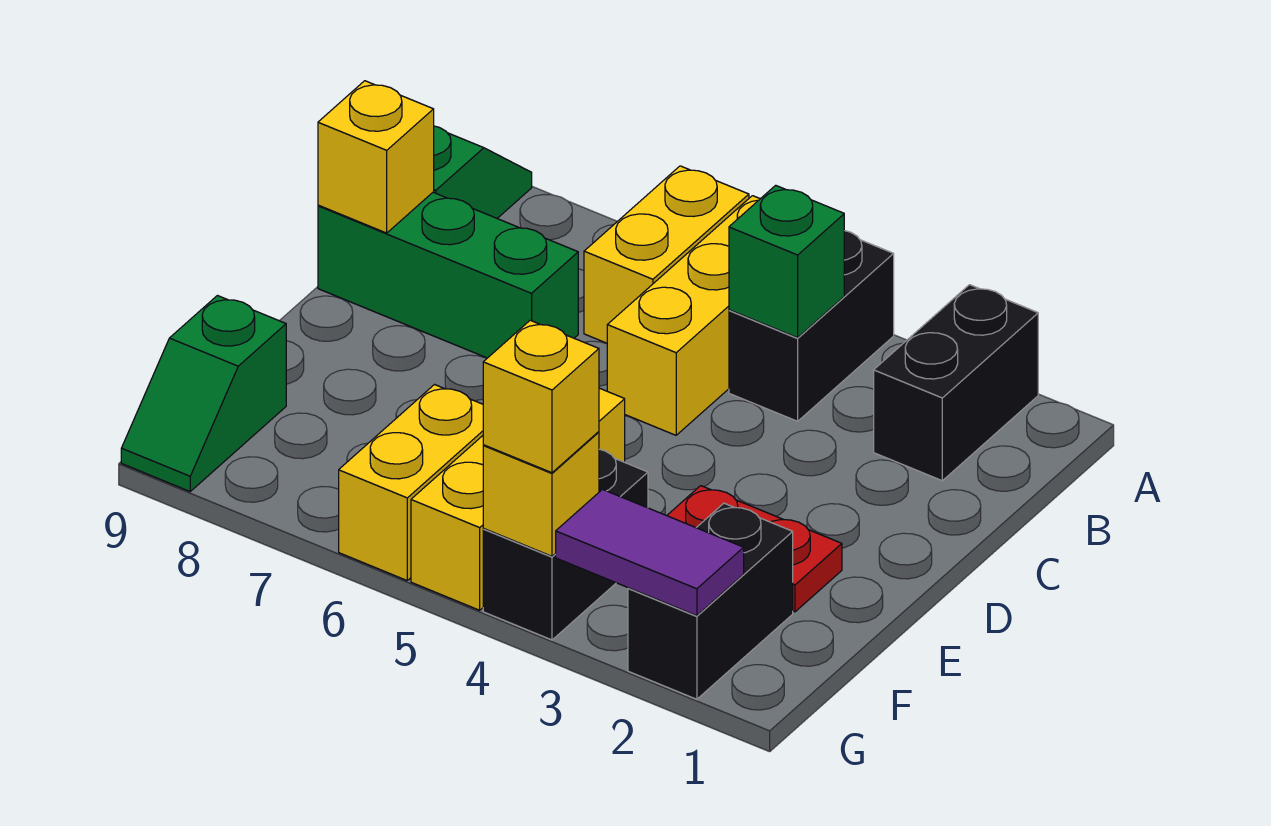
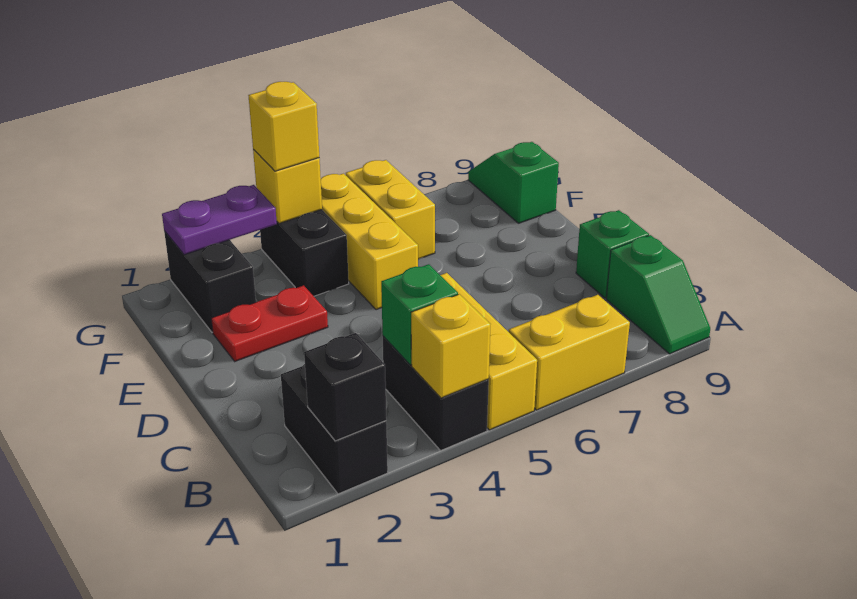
none -> black brick A2 level 2
yellow brick A6:B6 level 1 -> yellow brick A6:A7 level 1
green brick C7:C9 level 1 -> green brick C9 level 1
yellow brick C9 level 2 -> yellow brick A4 level 2
purple tile G2:G3 level 2 -> purple plate G2:G3 level 2

